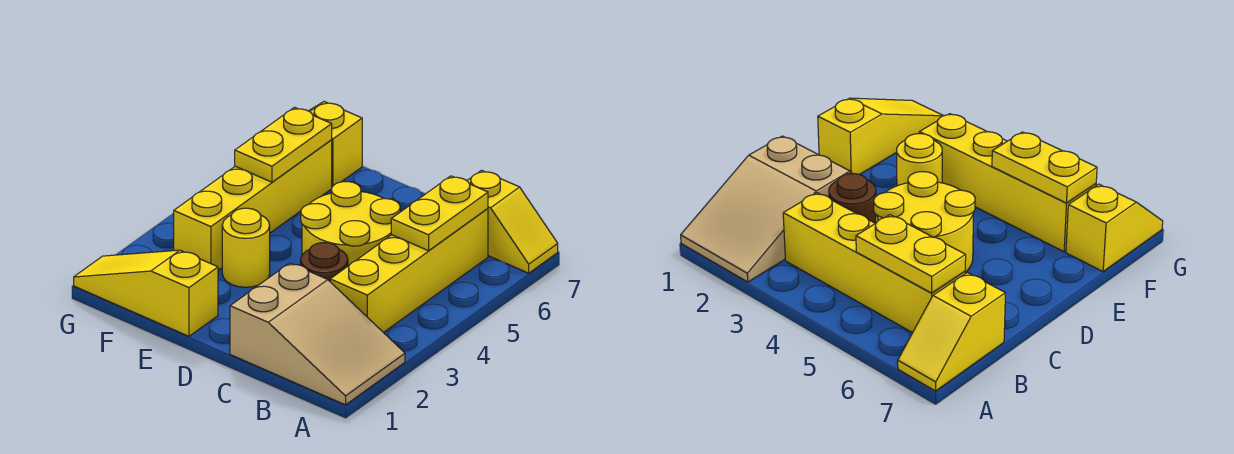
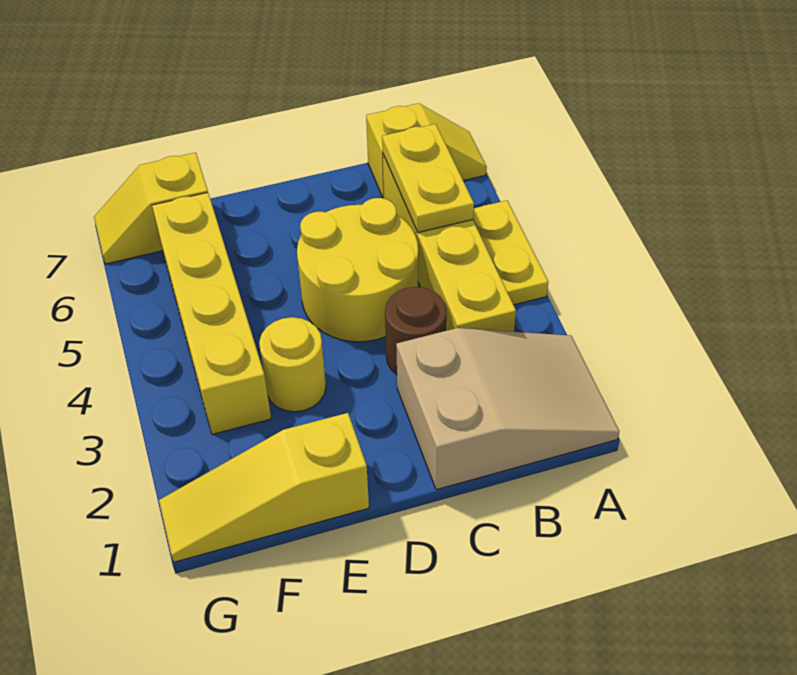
yellow plate F5:F6 level 2 -> yellow plate A4:A5 level 1

